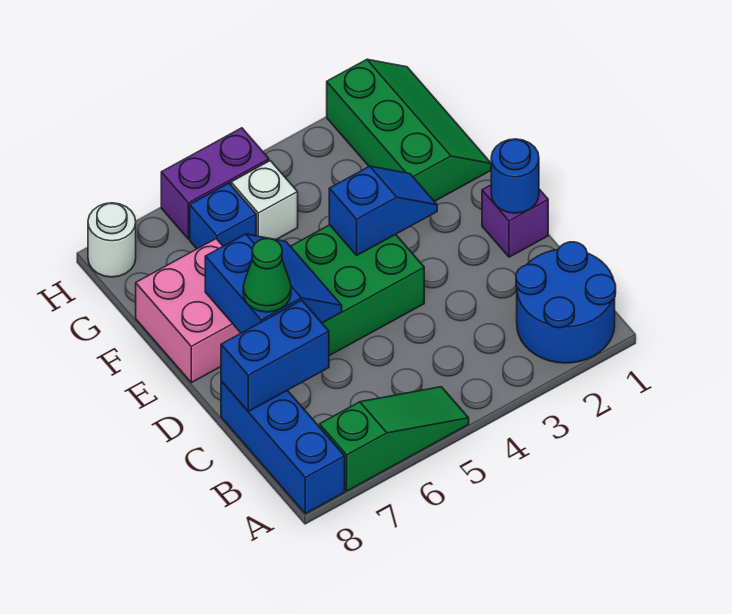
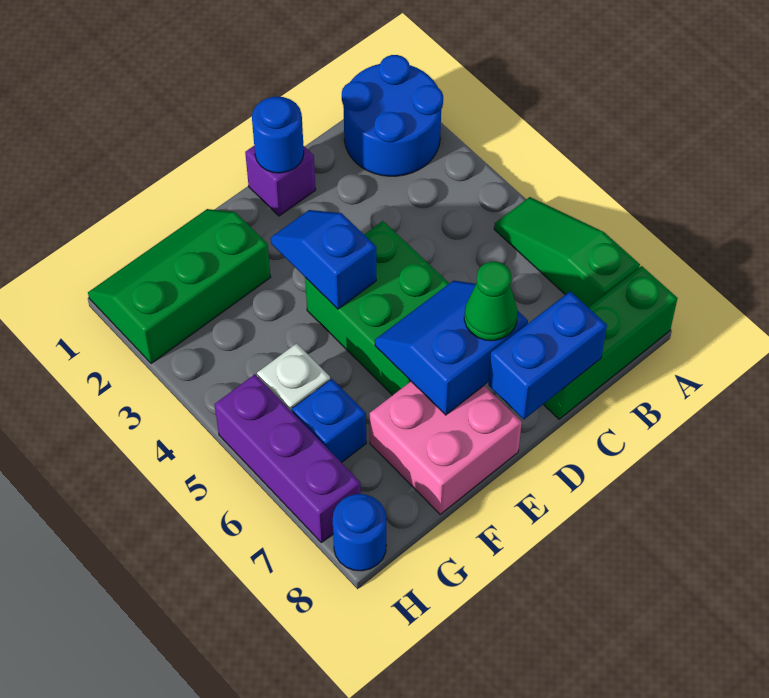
blue brick A8:C8 level 1 -> green brick A8:C8 level 1
blue brick C7:C8 level 2 -> blue brick C8:D8 level 2
purple brick H5:H6 level 1 -> purple brick H5:H7 level 1
white round brick H8 level 1 -> blue round brick H8 level 1

